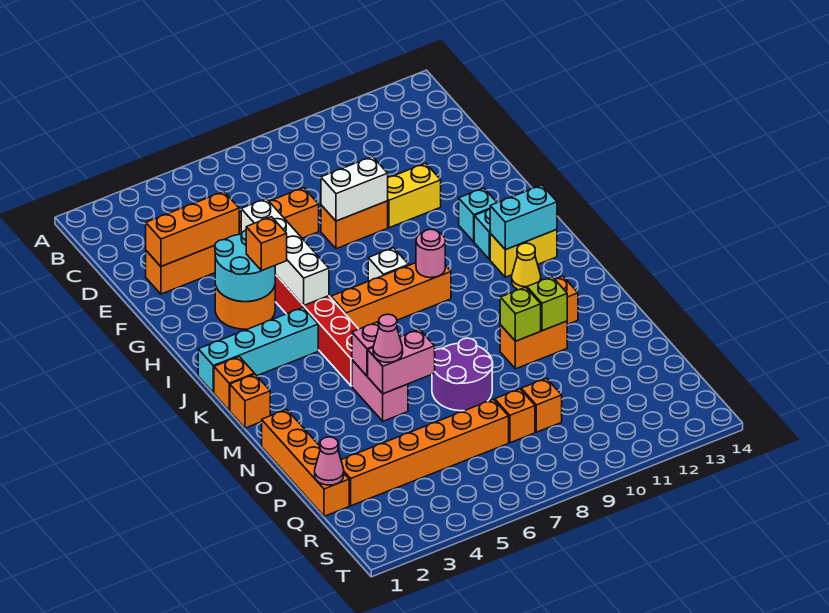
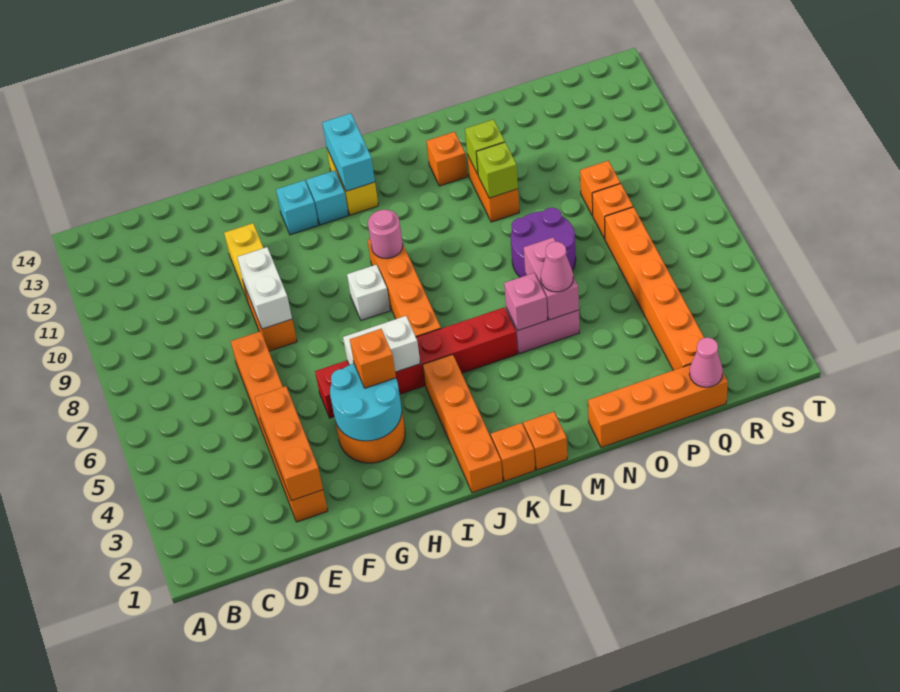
white brick F5:I5 level 2 -> white brick H5:I5 level 2
cyan brick J1:J4 level 1 -> orange brick J1:J4 level 1
yellow cone K12 level 1 -> none

